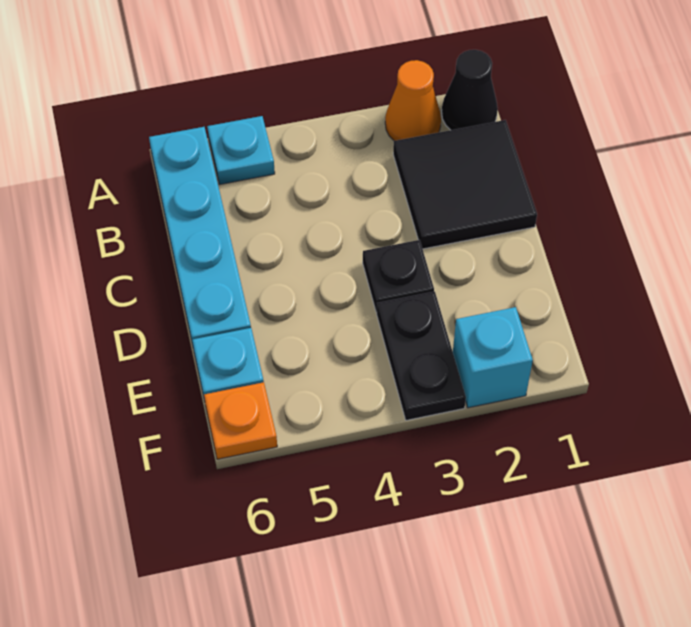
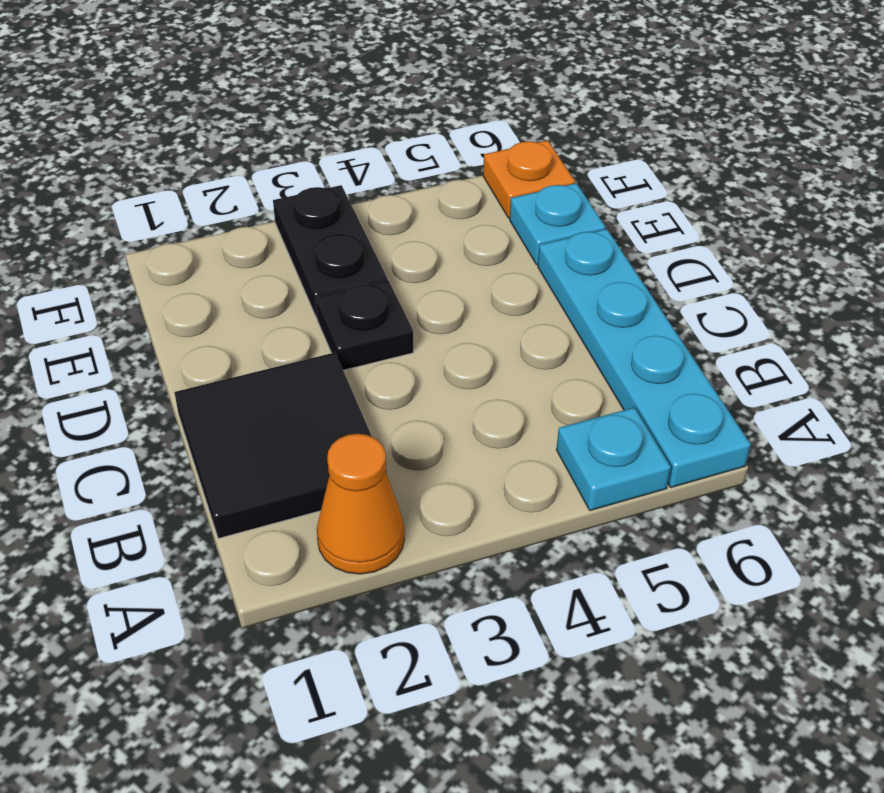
black cone A1 level 1 -> none
cyan brick F2 level 1 -> none

